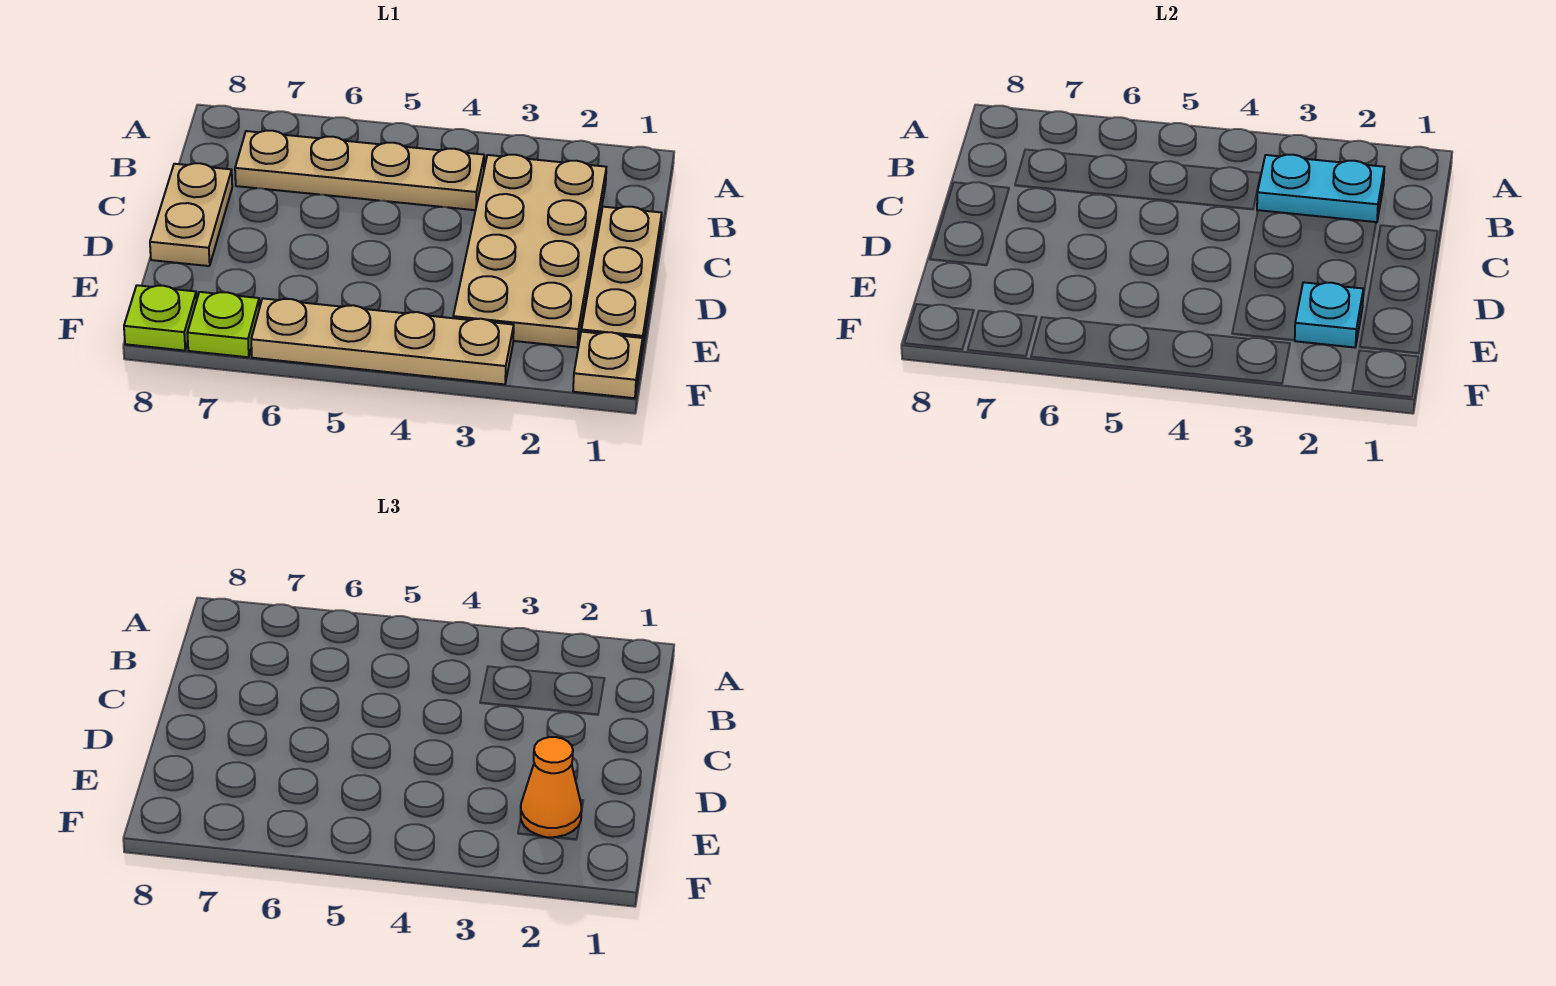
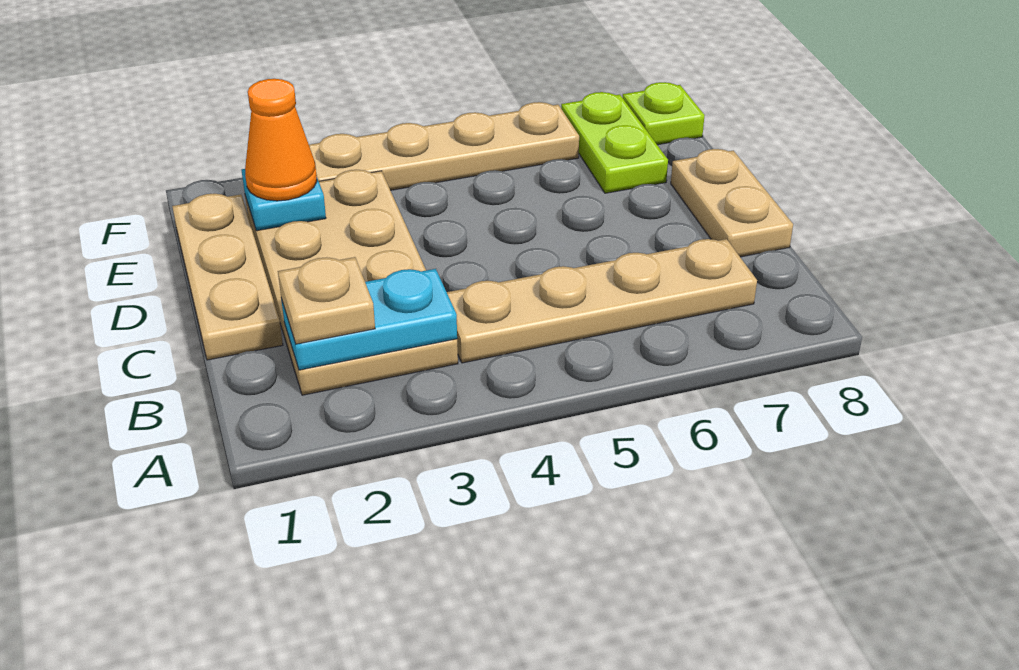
tan plate F1 level 1 -> tan plate B2 level 3
lime plate F7 level 1 -> lime plate E7:F7 level 1

